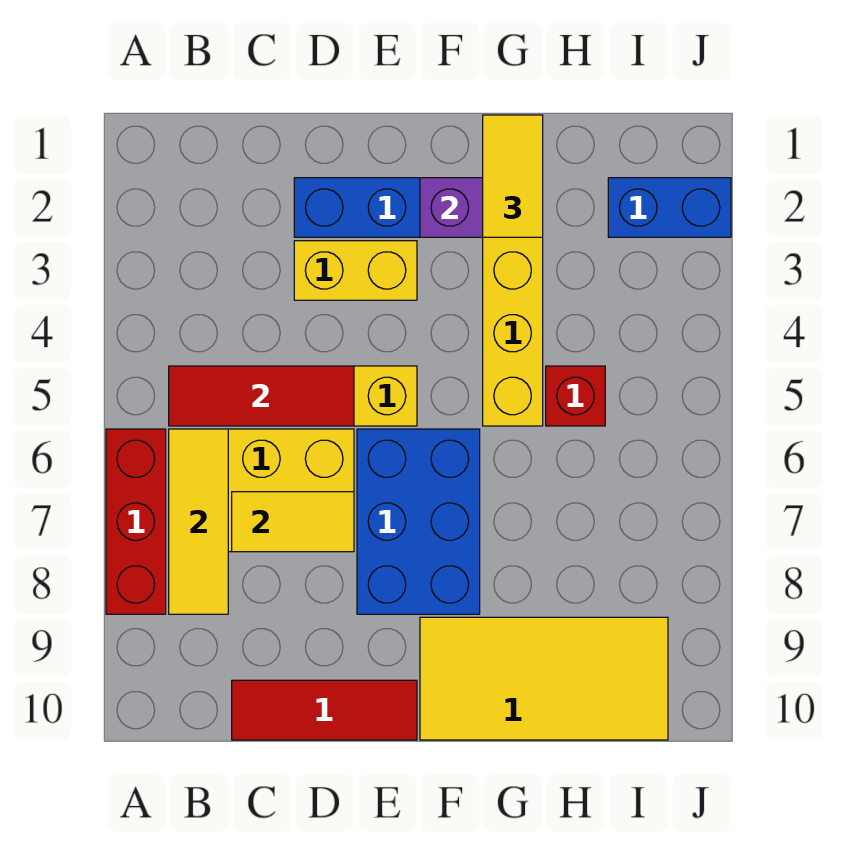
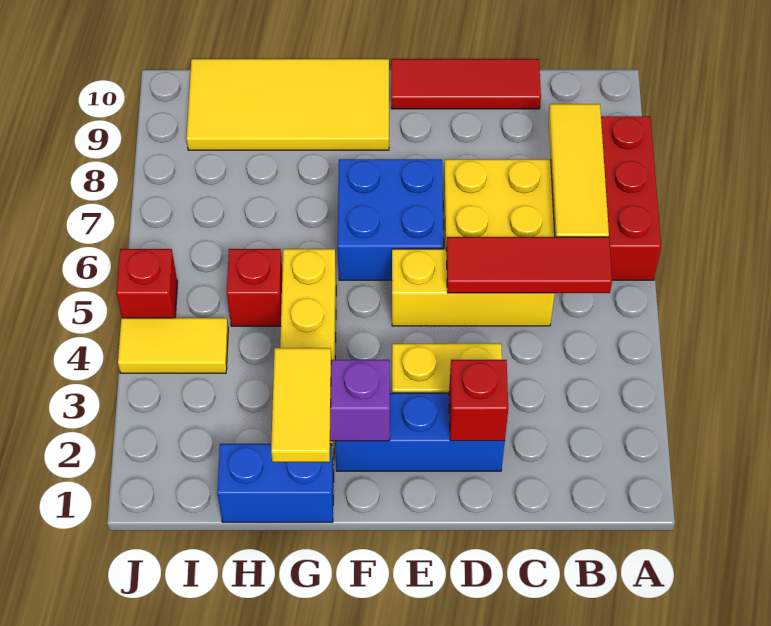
yellow tile C7:D7 level 2 -> yellow tile I4:J4 level 1
none -> red brick D2 level 2
blue brick E6:F8 level 1 -> blue brick E6:F7 level 1
blue brick I2:J2 level 1 -> blue brick G1:H1 level 1
none -> red brick J5 level 1

